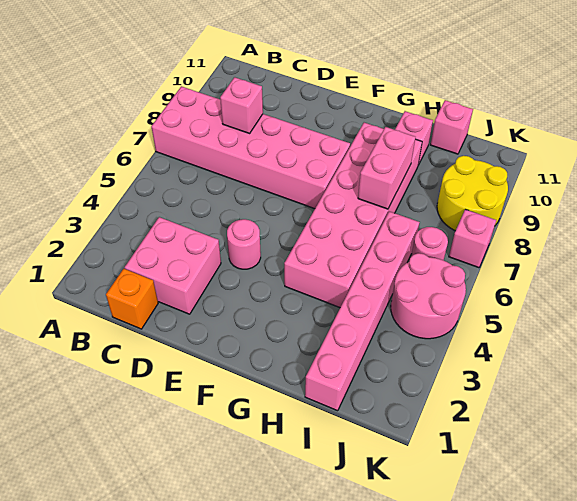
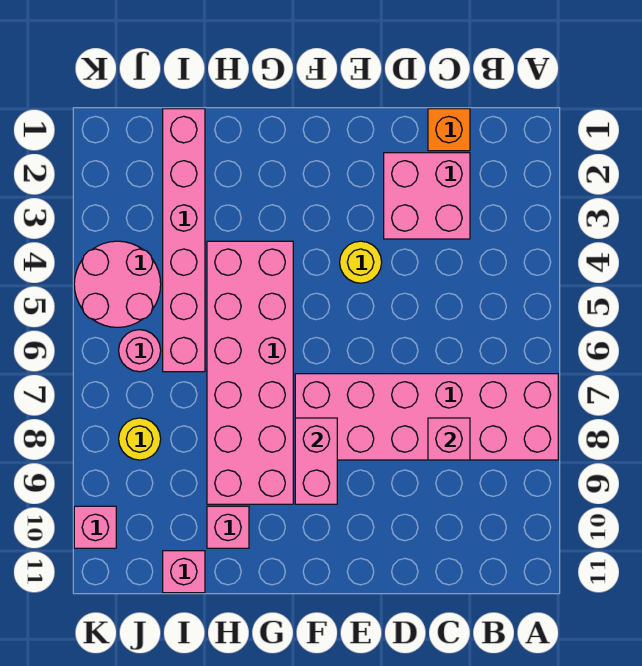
pink round brick E4 level 1 -> yellow round brick E4 level 1
pink brick H7:H8 level 2 -> pink brick F8:F9 level 2
yellow round brick J8:K9 level 1 -> yellow round brick J8 level 1
pink brick K7 level 1 -> pink brick K10 level 1

